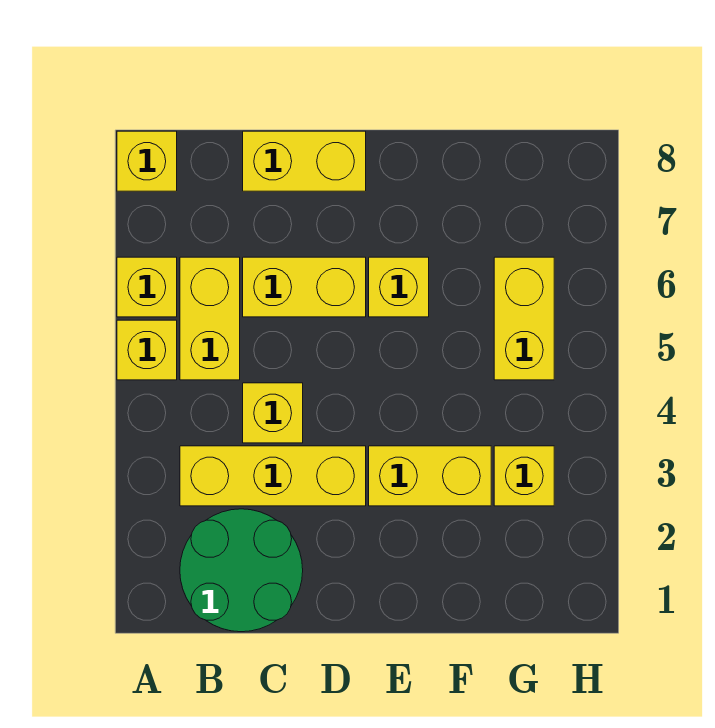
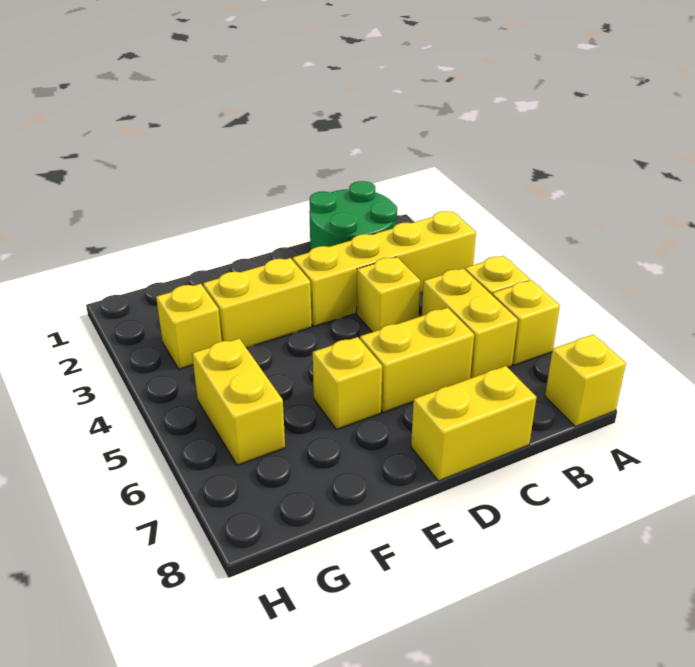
yellow brick B3:D3 level 1 -> yellow brick A3:D3 level 1

